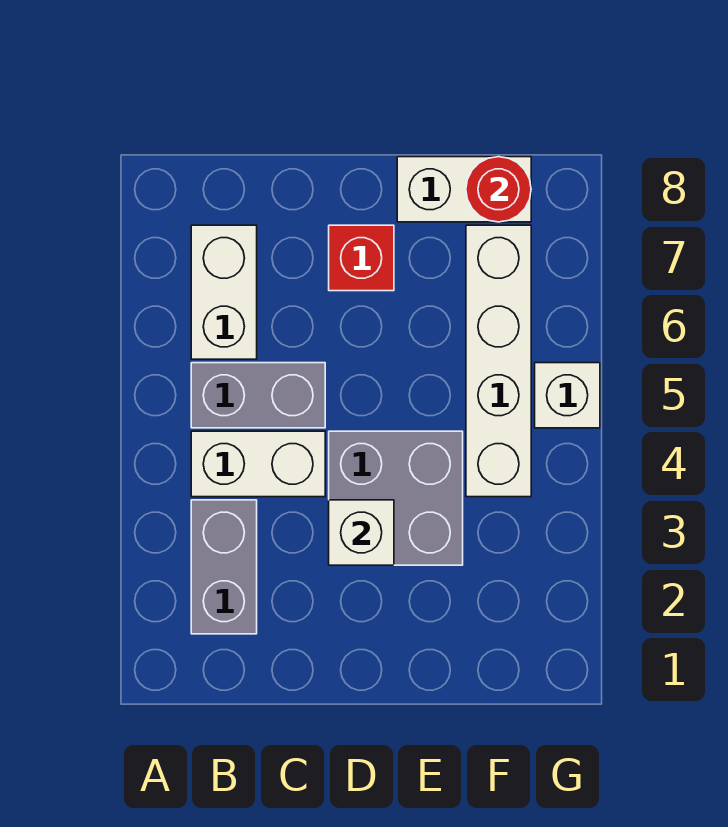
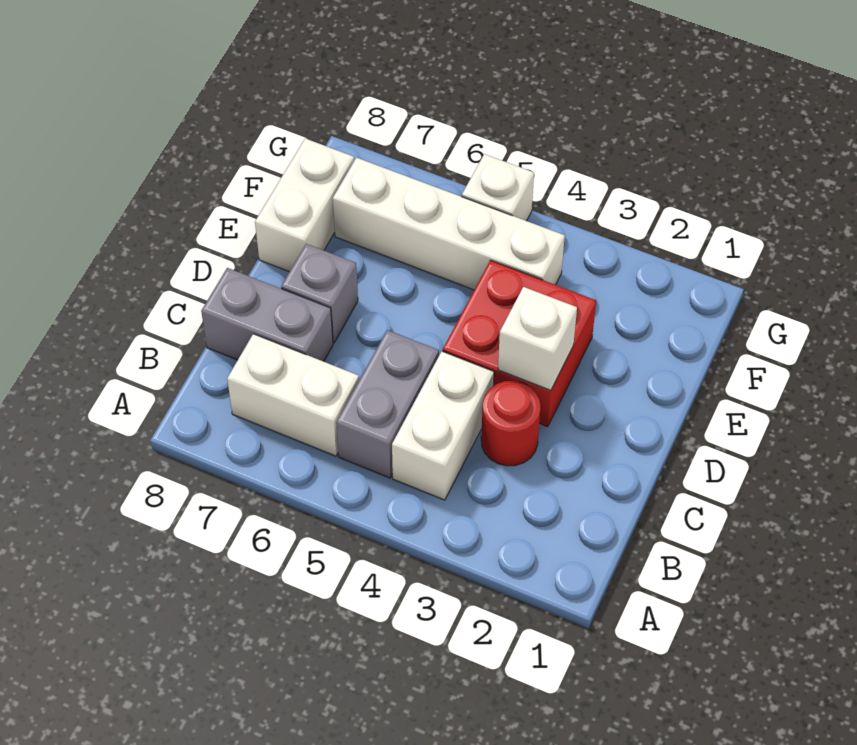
grey brick B2:B3 level 1 -> grey brick C7:C8 level 1
grey brick D3:E4 level 1 -> red brick D3:E4 level 1
red brick D7 level 1 -> grey brick D7 level 1
red round brick F8 level 2 -> red round brick C3 level 1

